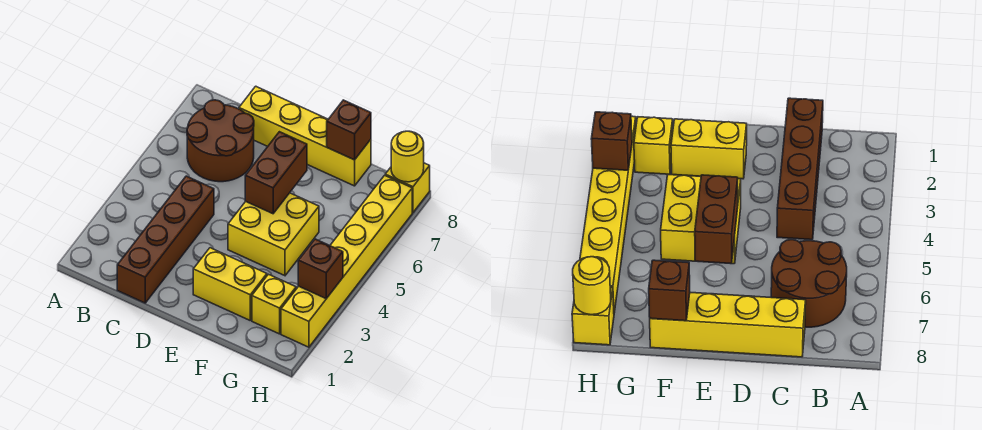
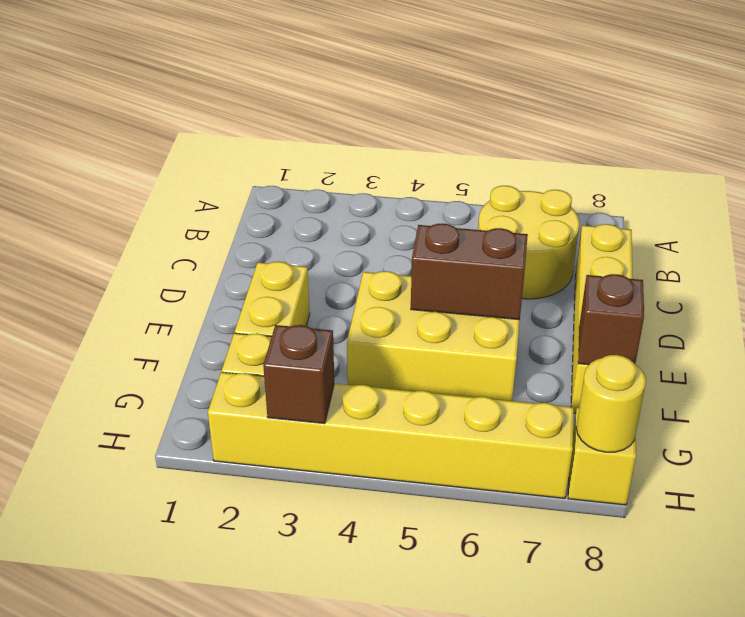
brown round brick B6:C7 level 1 -> yellow round brick B6:C7 level 1
brown brick C1:C4 level 1 -> none
yellow brick E4:F5 level 1 -> yellow brick E4:F6 level 1

